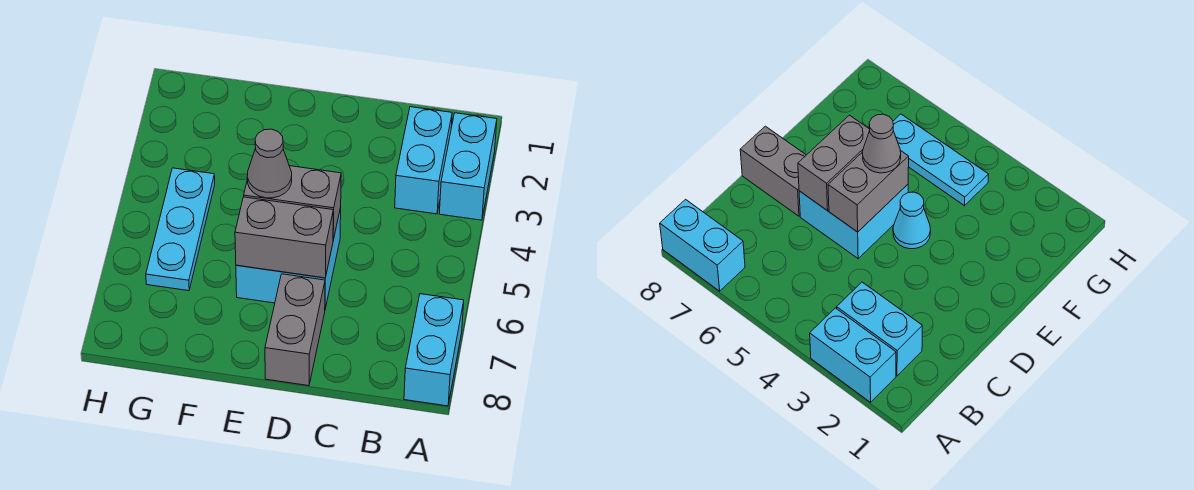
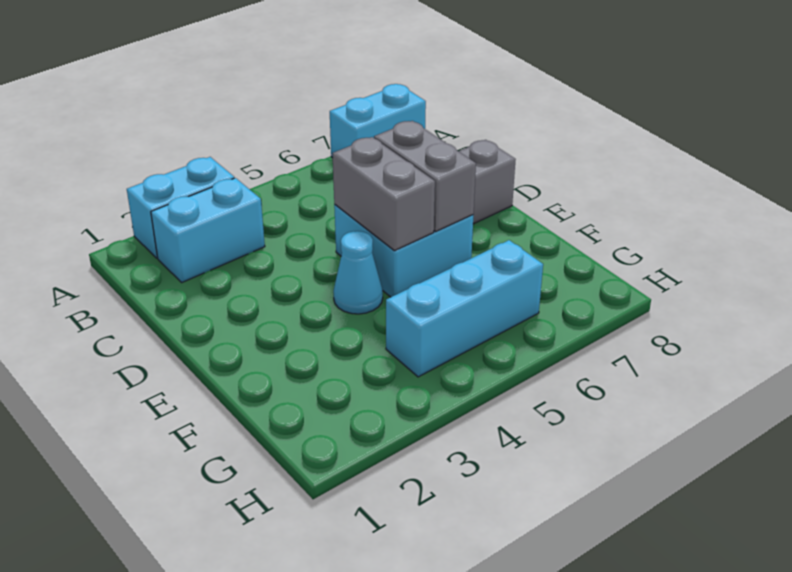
grey cone E5 level 3 -> none
cyan plate G4:G6 level 1 -> cyan brick G4:G6 level 1

